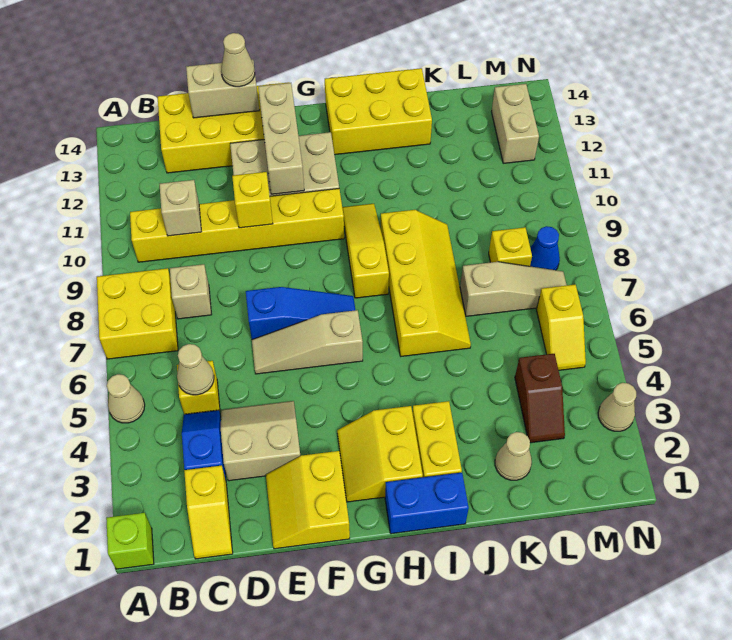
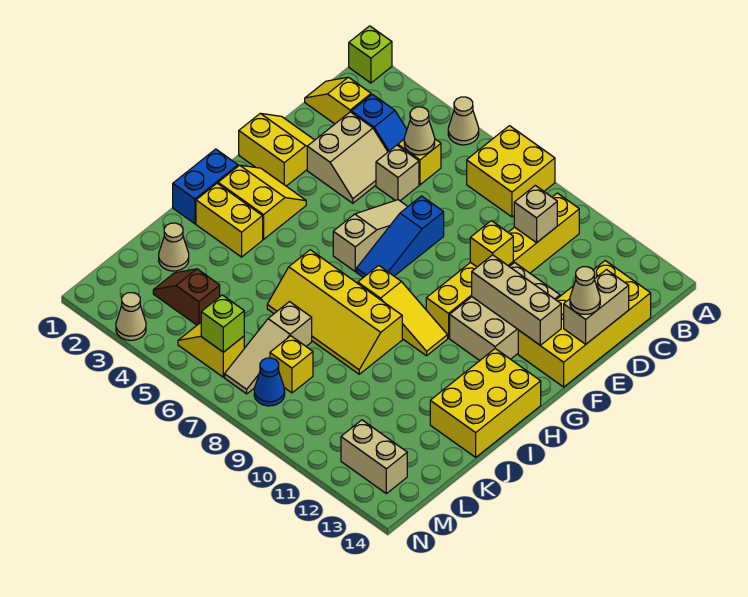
tan brick C8 level 1 -> tan brick D5 level 1
none -> lime brick M6 level 2

